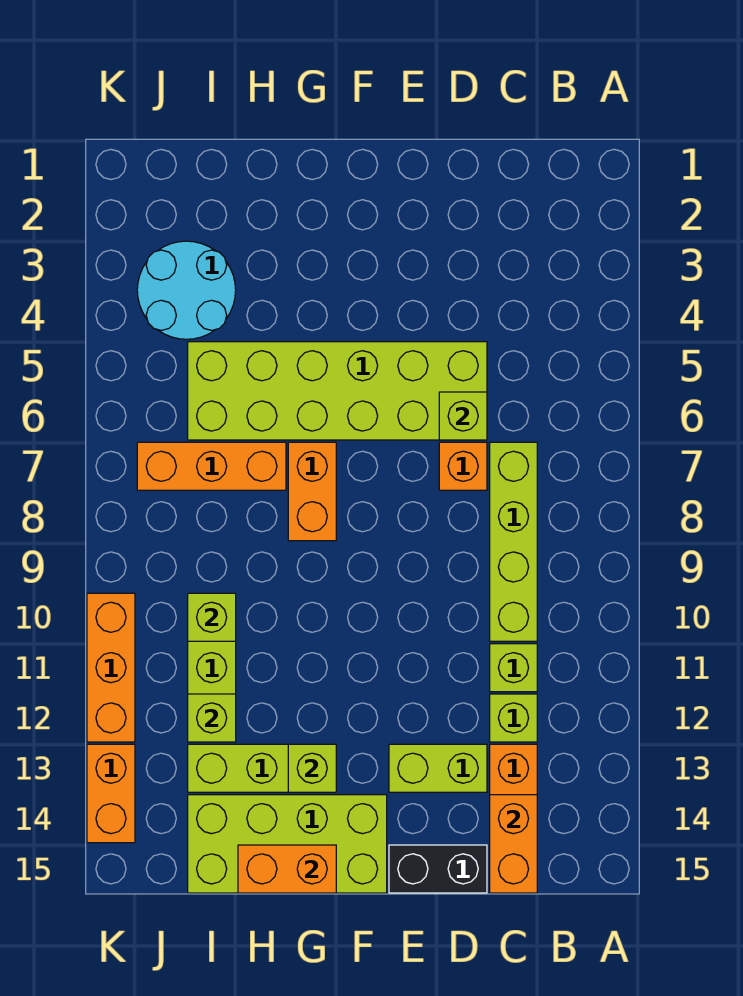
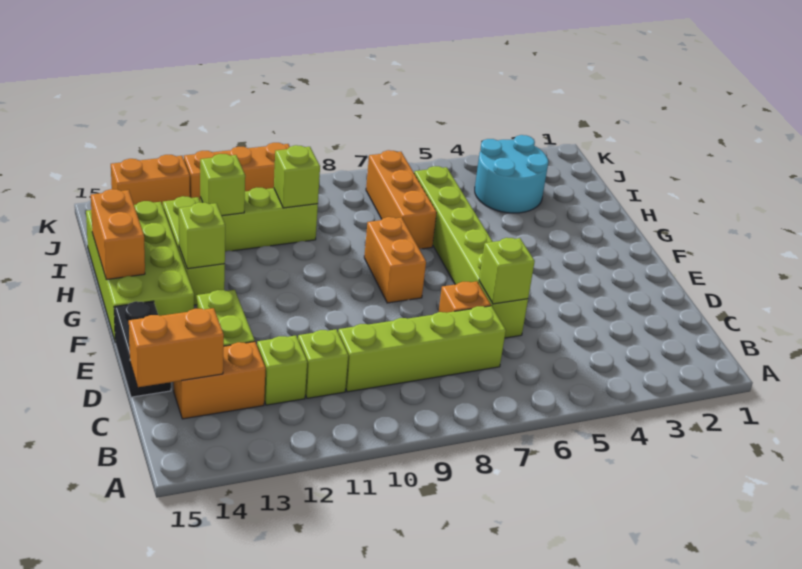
lime brick D5:I6 level 1 -> lime brick D6:I6 level 1
orange brick G7:G8 level 1 -> orange brick F8:G8 level 1

